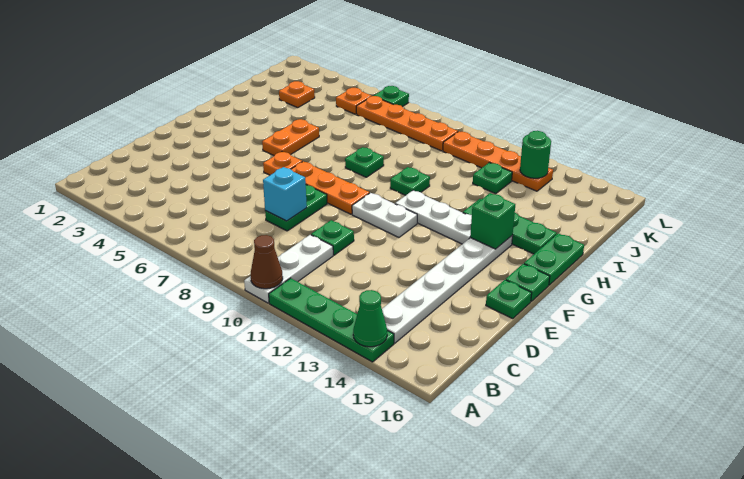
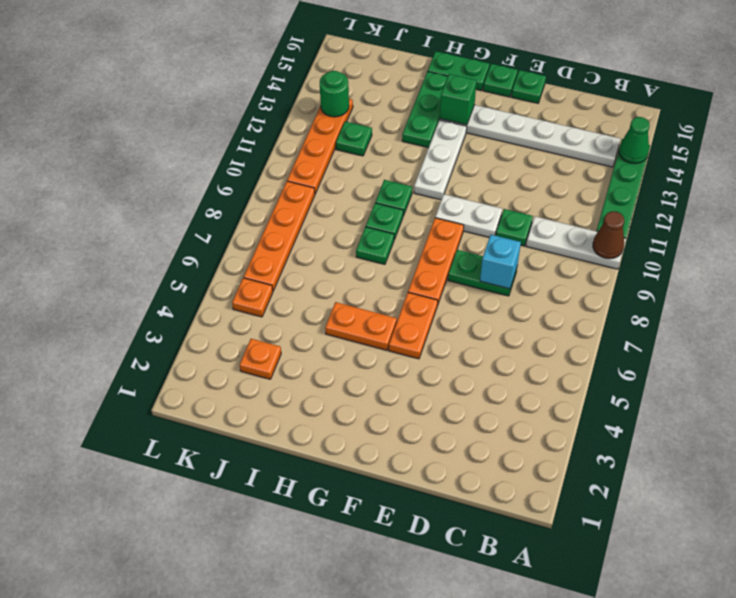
orange plate F6 level 1 -> orange plate F5:F6 level 1
white plate F10:F11 level 1 -> white plate E10:F10 level 1
green plate L6 level 1 -> green plate H9 level 1

